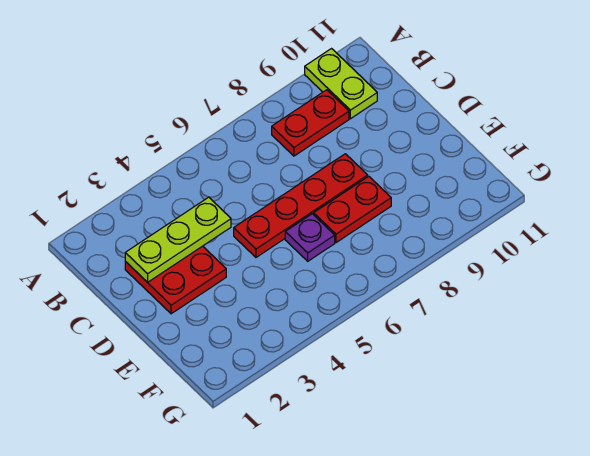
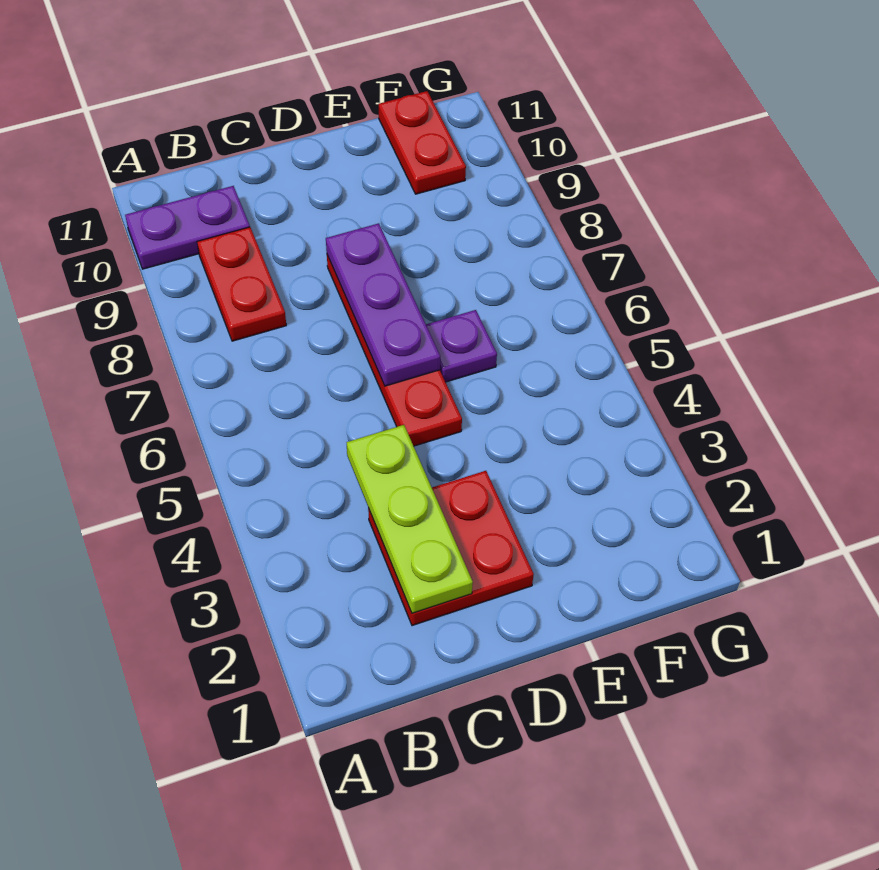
lime plate A10:B10 level 1 -> purple plate A10:B10 level 1
none -> purple plate D6:D8 level 2
red plate E7:E8 level 1 -> red plate F10:F11 level 1

